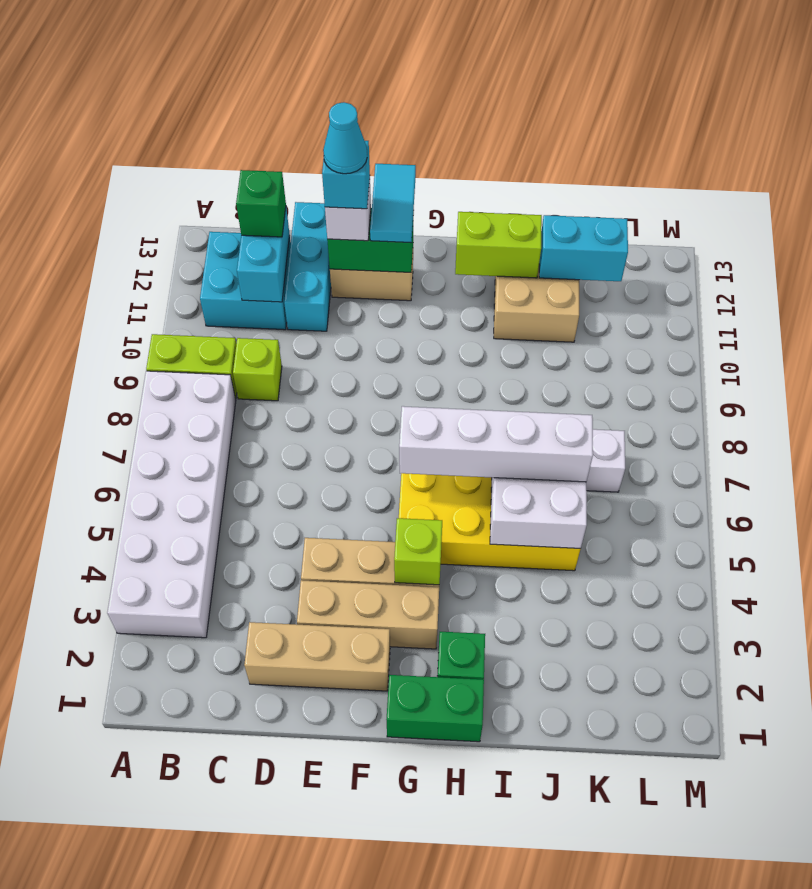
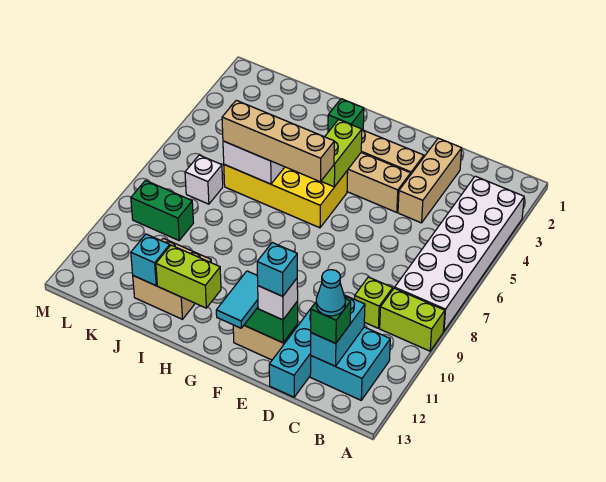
tan brick D2:F2 level 1 -> tan brick D2:D4 level 1
cyan cone E12 level 5 -> cyan cone C12 level 4
green brick G1:H1 level 1 -> green brick K9:L9 level 1
lime brick G4 level 2 -> lime brick G4:G5 level 2
white brick G6:J6 level 3 -> tan brick G6:J6 level 3
cyan brick J12:K12 level 2 -> cyan brick J12 level 2

